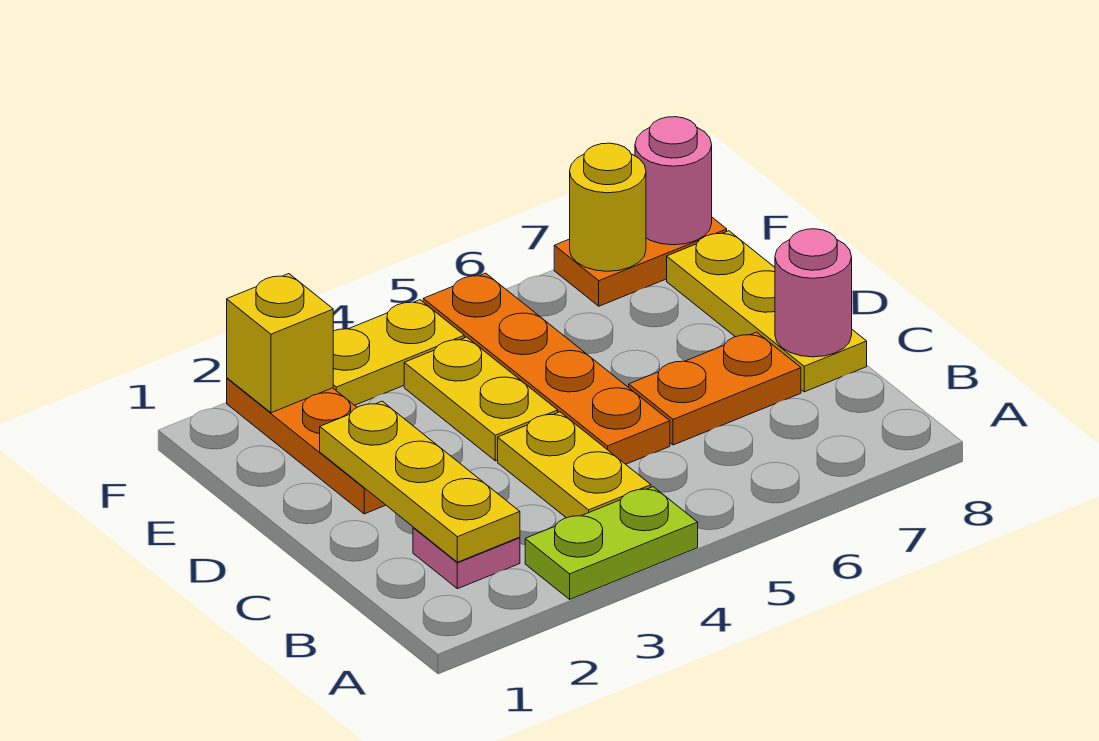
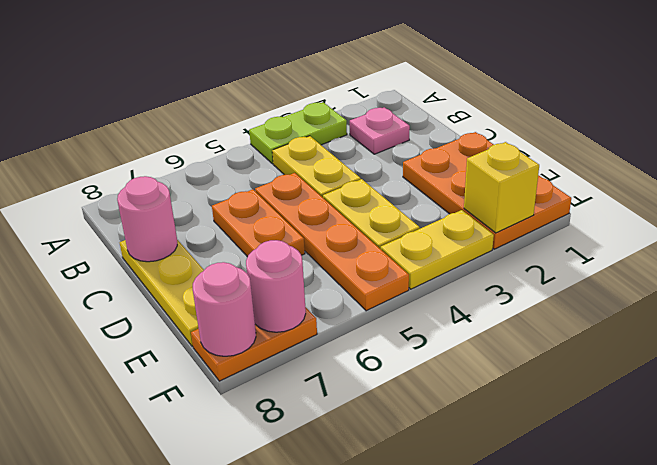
yellow plate B2:D2 level 2 -> none
orange plate C6:C7 level 1 -> orange plate C6:D6 level 1
orange plate D2:F2 level 1 -> orange plate D1:F2 level 1
yellow round brick F7 level 2 -> pink round brick F7 level 2

